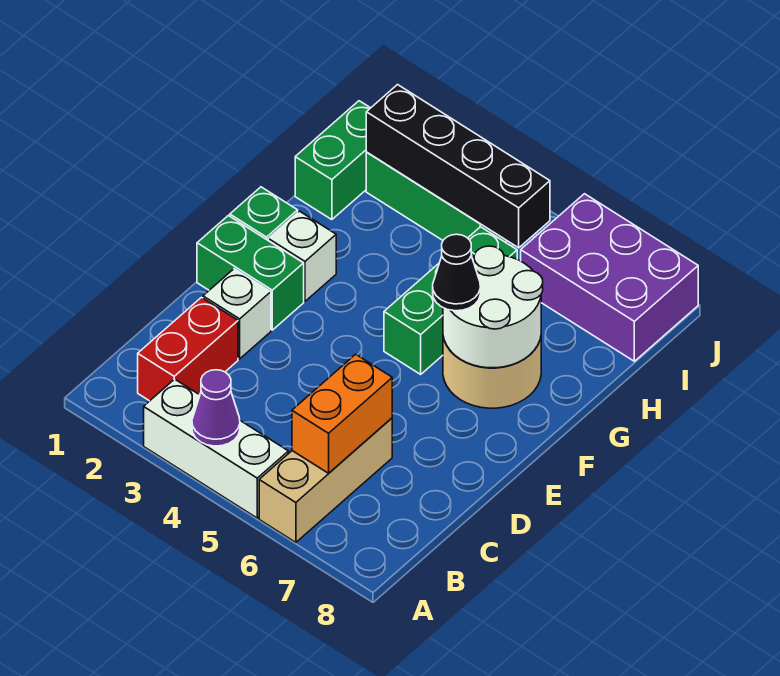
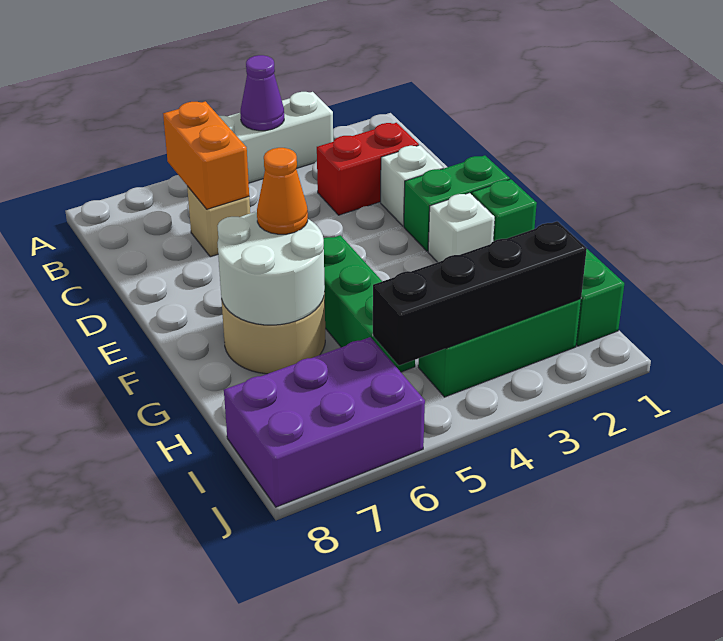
tan brick A6:C6 level 1 -> tan brick C6 level 1
red brick B2:C2 level 1 -> red brick C2:C3 level 1
black cone F6 level 3 -> orange cone F6 level 3

